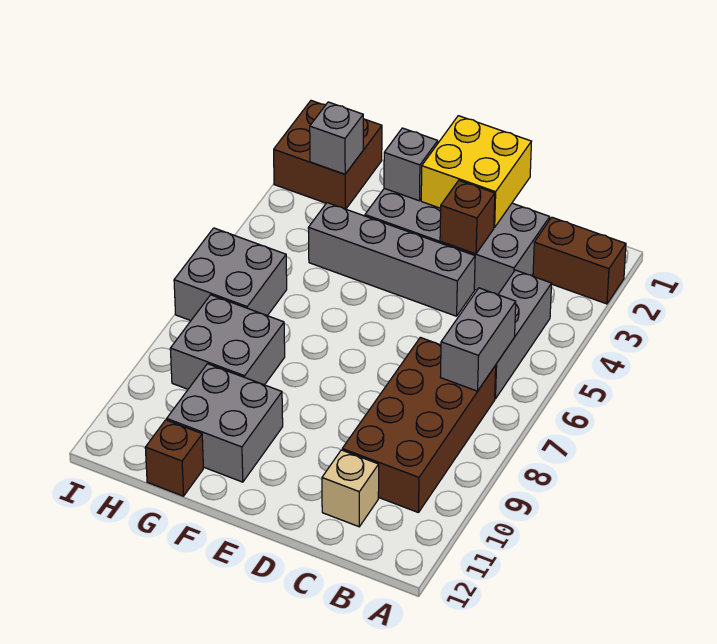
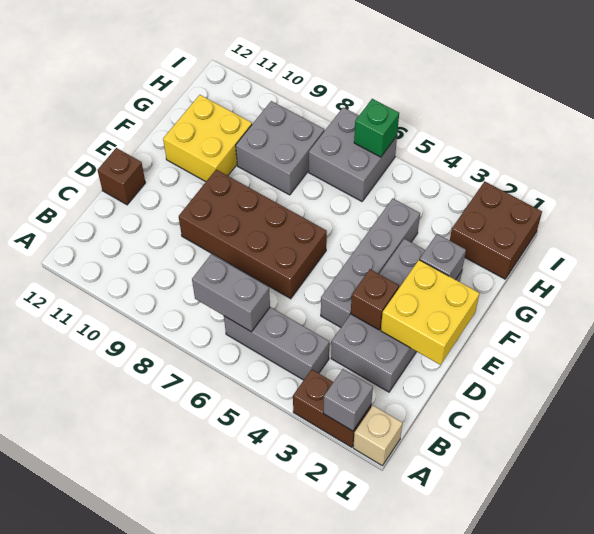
brown brick A2:B2 level 1 -> brown brick A2:A3 level 1
brown brick B7:C10 level 1 -> brown brick D6:E9 level 1
tan brick C11 level 1 -> tan brick A1 level 1
grey brick F10:G11 level 1 -> yellow brick F10:G11 level 1
brown brick G12 level 1 -> brown brick D12 level 1
grey brick H2 level 2 -> grey brick A2 level 2
none -> green brick I6 level 2

